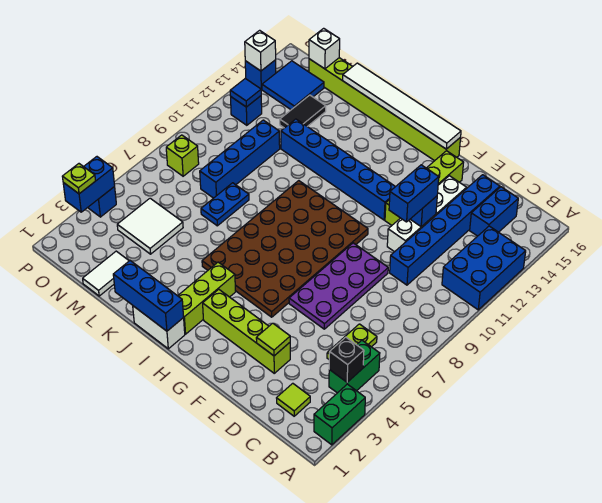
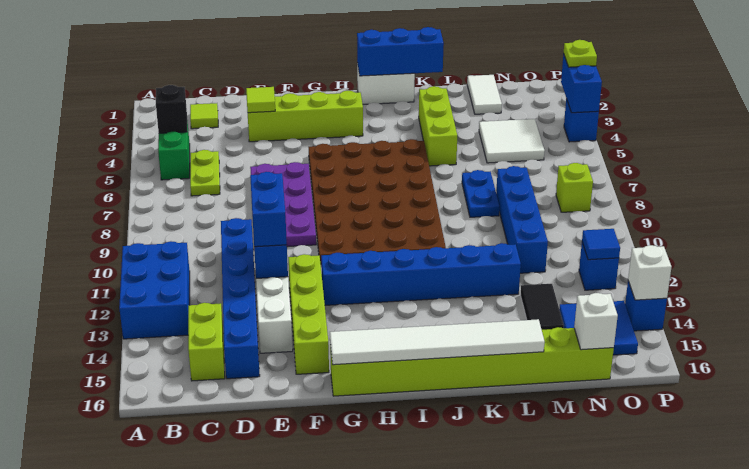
green brick A2:A3 level 1 -> none
blue brick C14:C15 level 1 -> lime brick C14:C15 level 1
lime brick I2:I4 level 1 -> lime brick K3:K5 level 1

